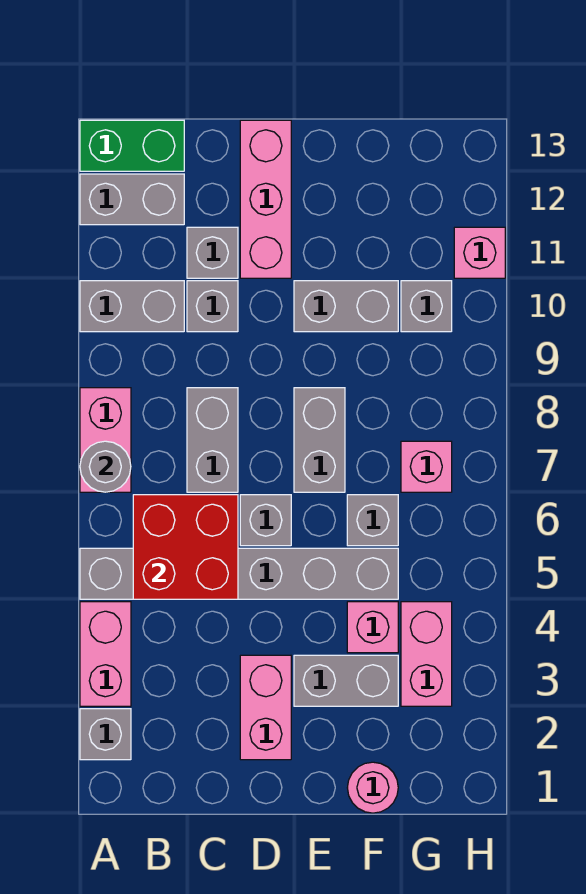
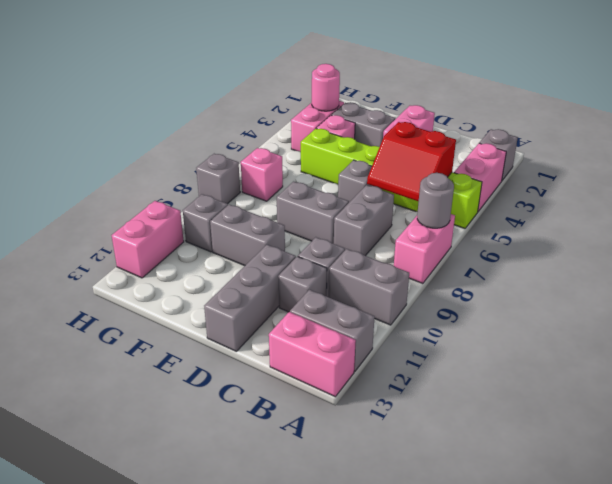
grey brick A5:F5 level 1 -> lime brick A5:F5 level 1
green brick A13:B13 level 1 -> pink brick A13:B13 level 1
red brick B5:C6 level 2 -> red slope B5:C6 level 2 top 5
pink brick D11:D13 level 1 -> grey brick D11:D13 level 1
grey brick E7:E8 level 1 -> grey brick D8:E8 level 1
pink round brick F1 level 1 -> pink round brick G3 level 2
grey brick F6 level 1 -> grey brick H8 level 1
pink brick H11 level 1 -> pink brick H11:H12 level 1

